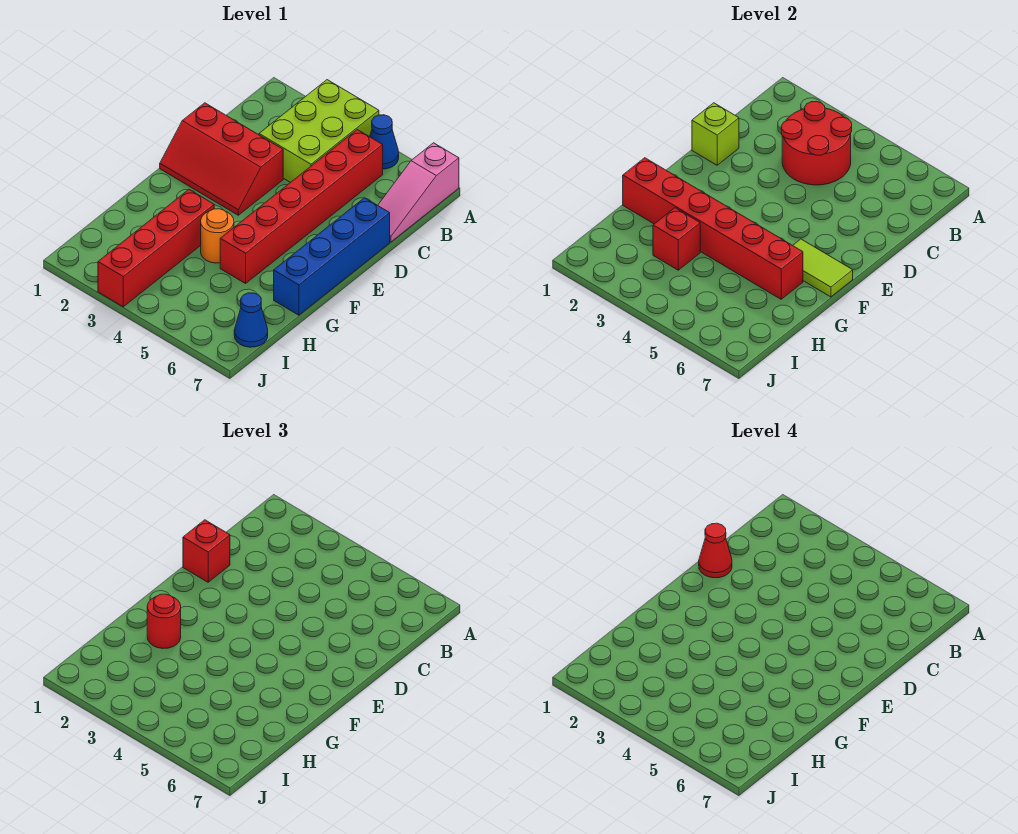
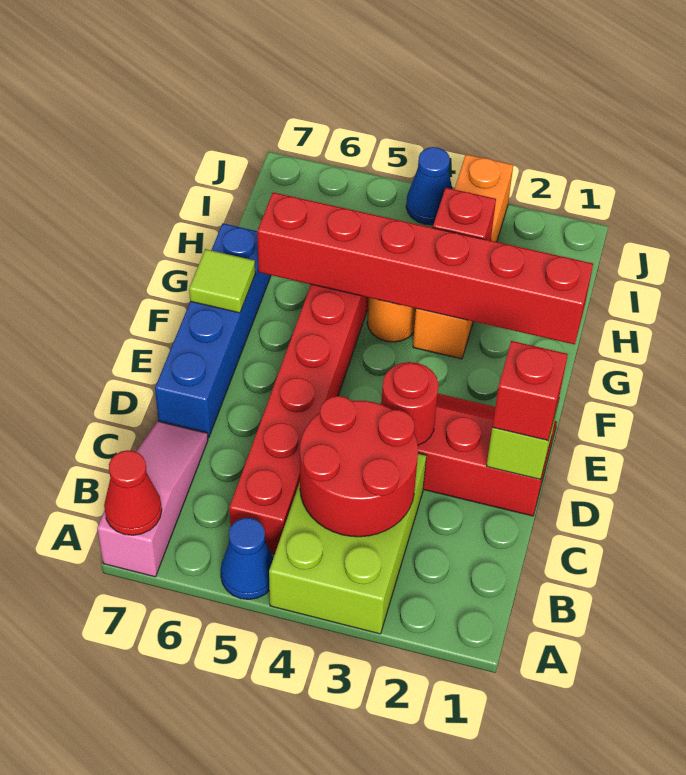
red cone D1 level 4 -> red cone A7 level 2
lime tile F6:F7 level 2 -> lime tile F7 level 2
red round brick G2 level 3 -> red round brick D3 level 2
red brick G3:J3 level 1 -> orange brick G3:J3 level 1
blue cone I7 level 1 -> blue cone J4 level 1

